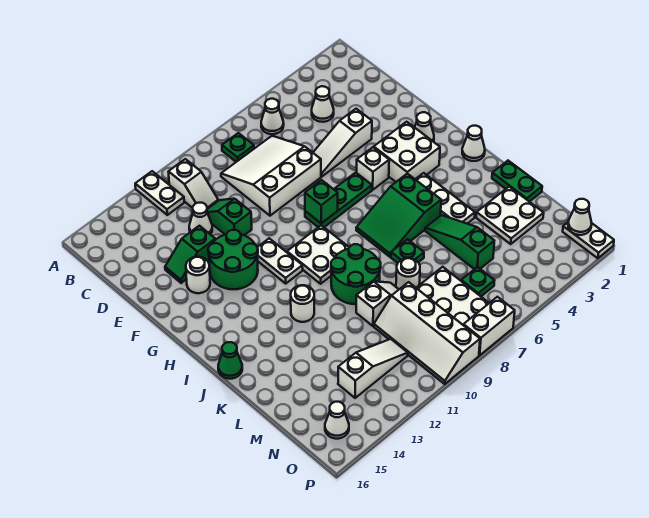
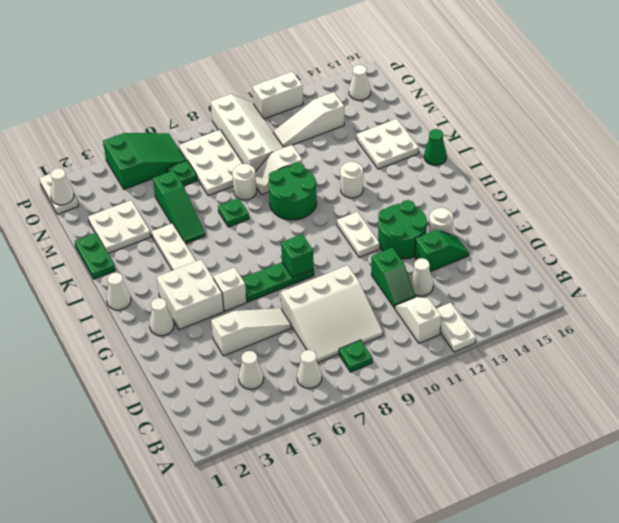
white plate H9:I10 level 1 -> white plate K14:L15 level 1
green slope I5:J7 level 1 top 5 -> green slope O4:P6 level 1 top 4
white brick P7:P8 level 1 -> white brick P11:P12 level 1

